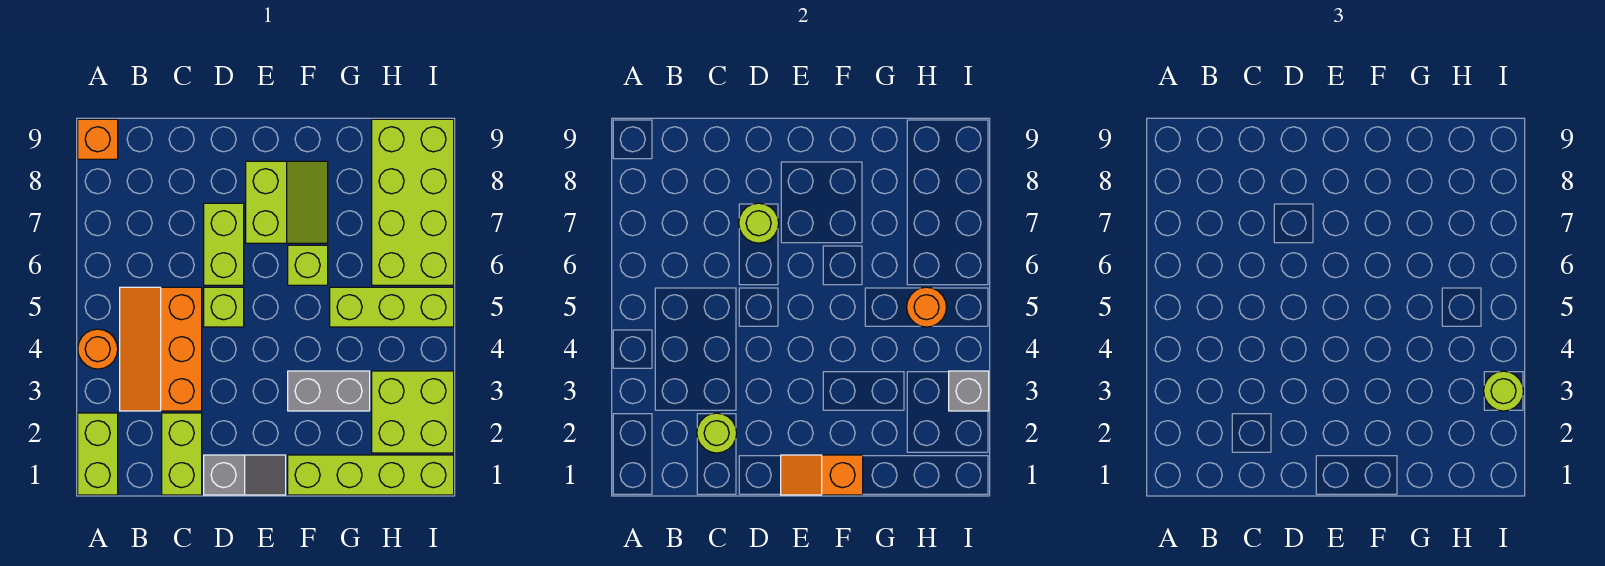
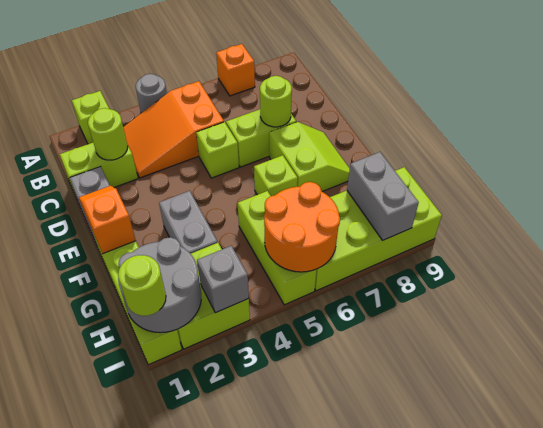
lime brick A1:A2 level 1 -> lime brick A2 level 1
orange round brick A4 level 1 -> grey round brick A4 level 1
orange brick A9 level 1 -> orange brick A7 level 1
orange slope B3:C5 level 1 top C -> orange slope B3:C5 level 1 top 5
lime slope E7:F8 level 1 top E -> lime slope E7:F8 level 1 top 7
none -> grey round brick H1:I2 level 2
orange round brick H5 level 2 -> orange round brick H5:I6 level 2
none -> grey brick H8:I8 level 2
lime round brick I3 level 3 -> lime round brick I1 level 3

